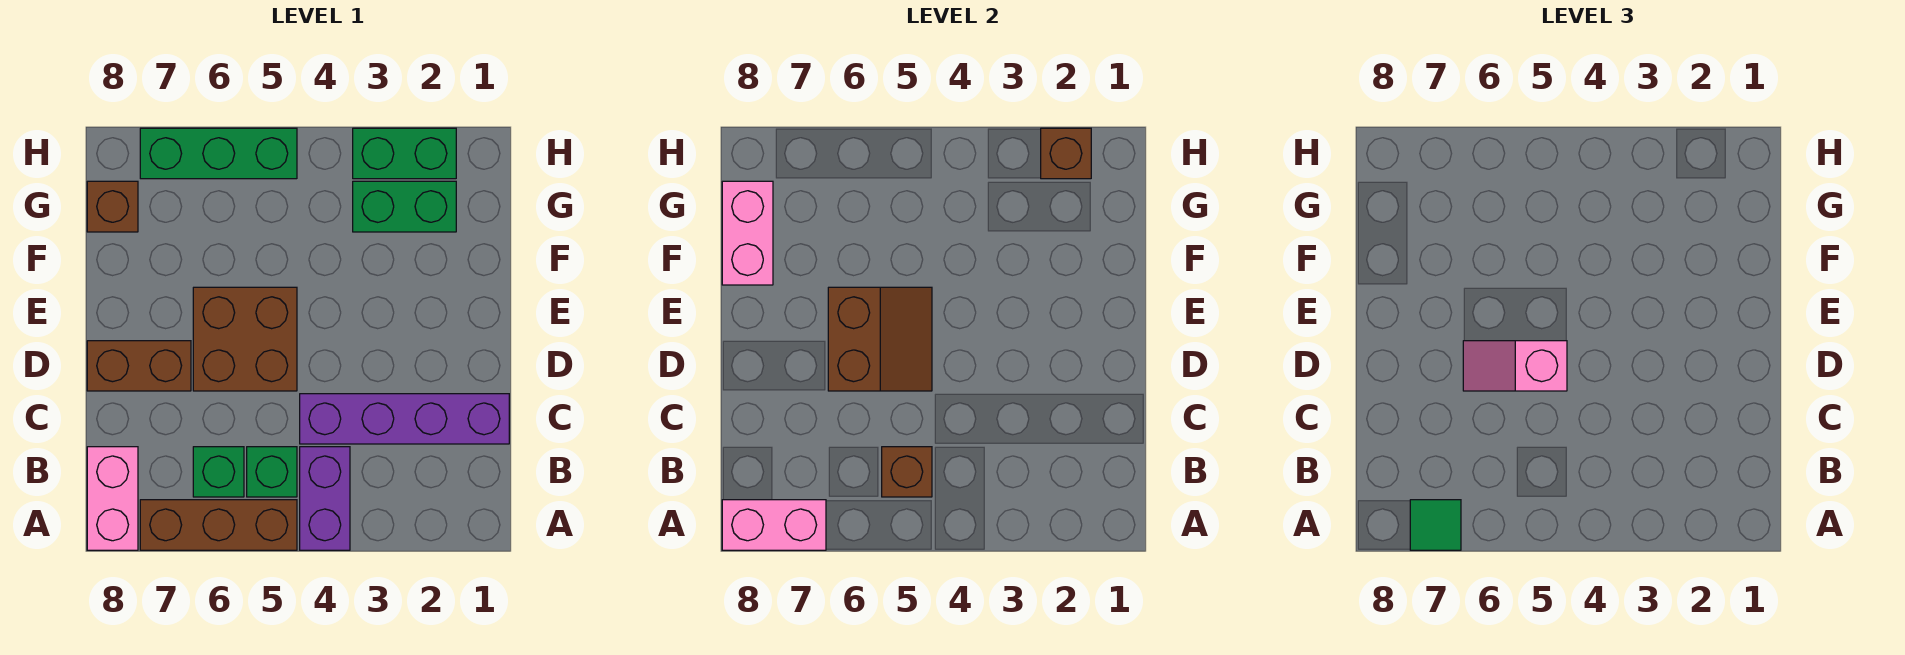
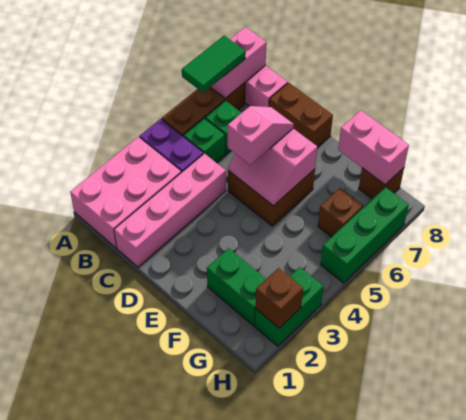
none -> pink brick A1:B3 level 1
green tile A7 level 3 -> green tile A6:A7 level 3
brown brick B5 level 2 -> brown brick G6 level 1
purple brick C1:C4 level 1 -> pink brick C1:C4 level 1
brown slope D5:E6 level 2 top 6 -> pink slope D5:E6 level 2 top 6
brown brick D7:D8 level 1 -> brown brick C8:D8 level 1
green brick G2:G3 level 1 -> green brick F2:G2 level 1

